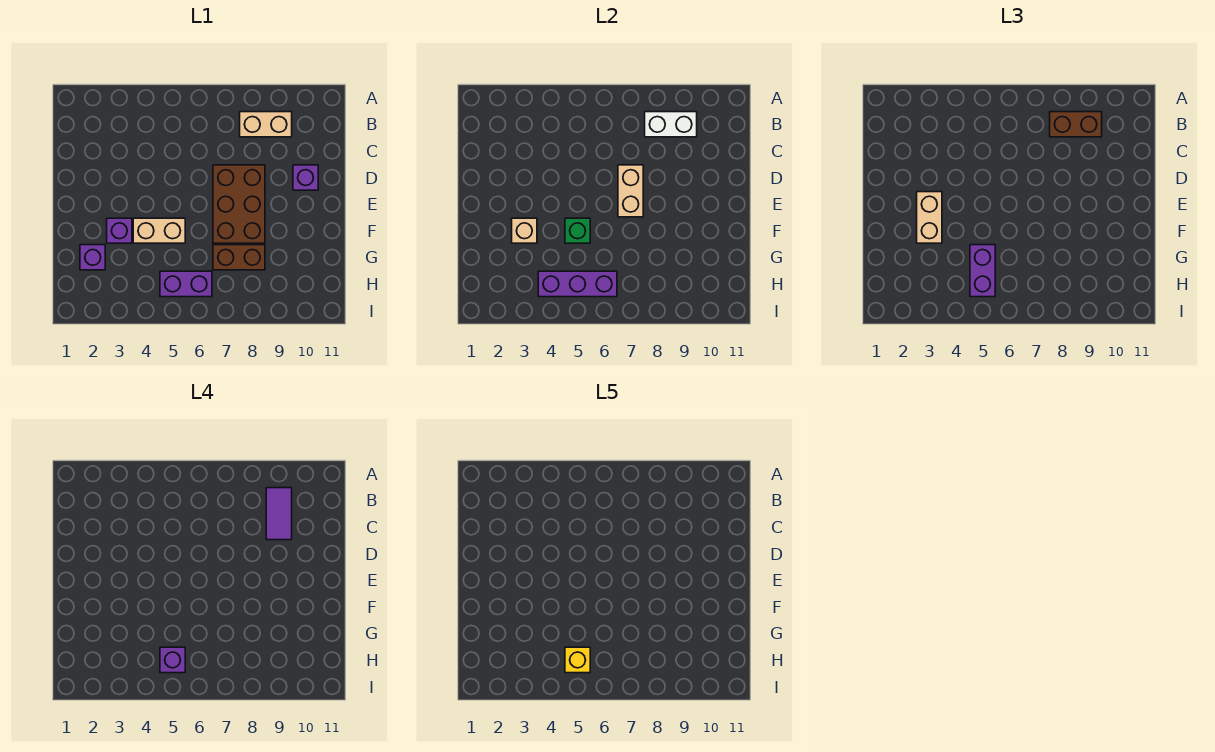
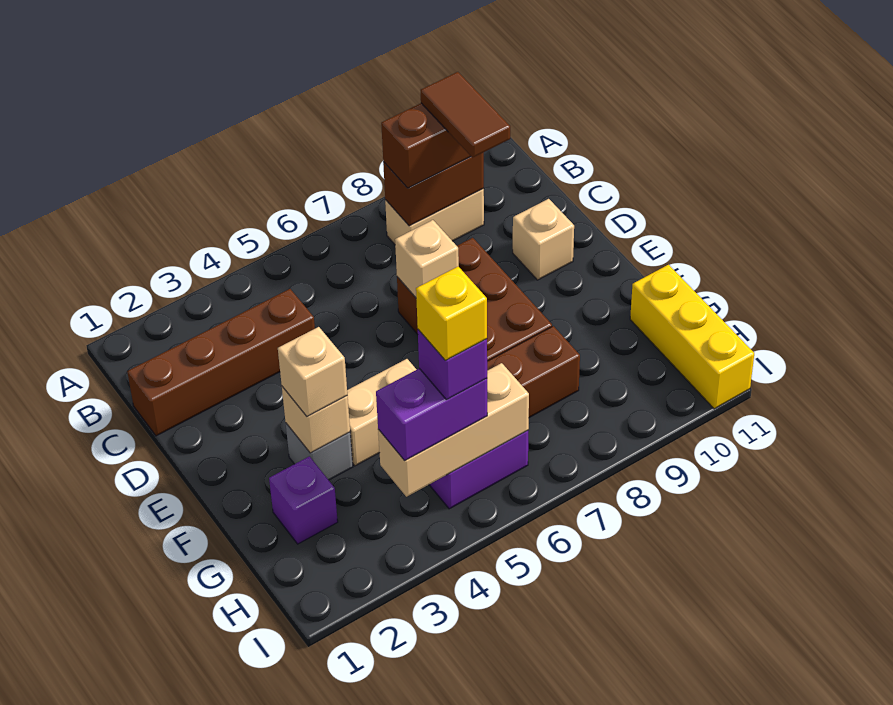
white brick B8:B9 level 2 -> brown brick B8:B9 level 2
purple tile B9:C9 level 4 -> brown tile B9:C9 level 4
none -> brown brick C1:C4 level 1
tan brick D7:E7 level 2 -> tan brick D7 level 2
purple brick D10 level 1 -> tan brick D10 level 1
tan brick E3:F3 level 3 -> tan brick F3 level 3
purple brick F3 level 1 -> grey brick F3 level 1
green brick F5 level 2 -> none
purple brick G5:H5 level 3 -> purple brick H4:H5 level 3
none -> yellow brick G11:I11 level 1
purple brick H4:H6 level 2 -> tan brick H4:H6 level 2

